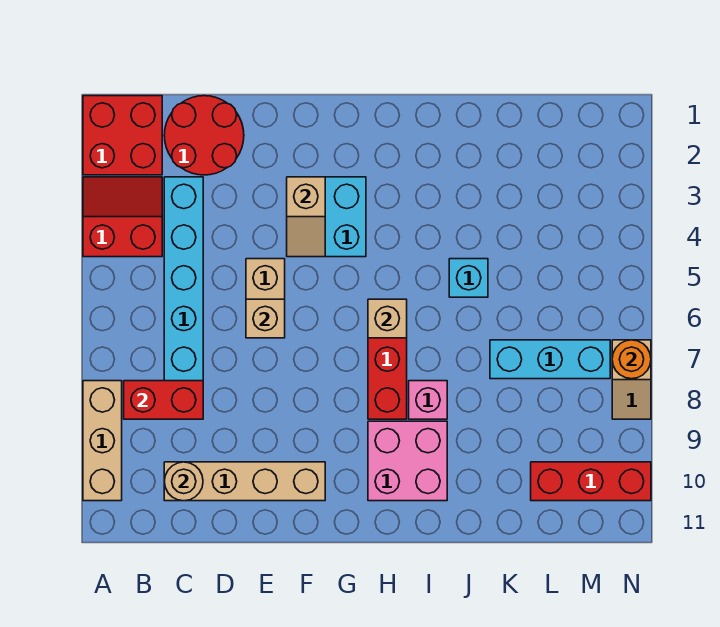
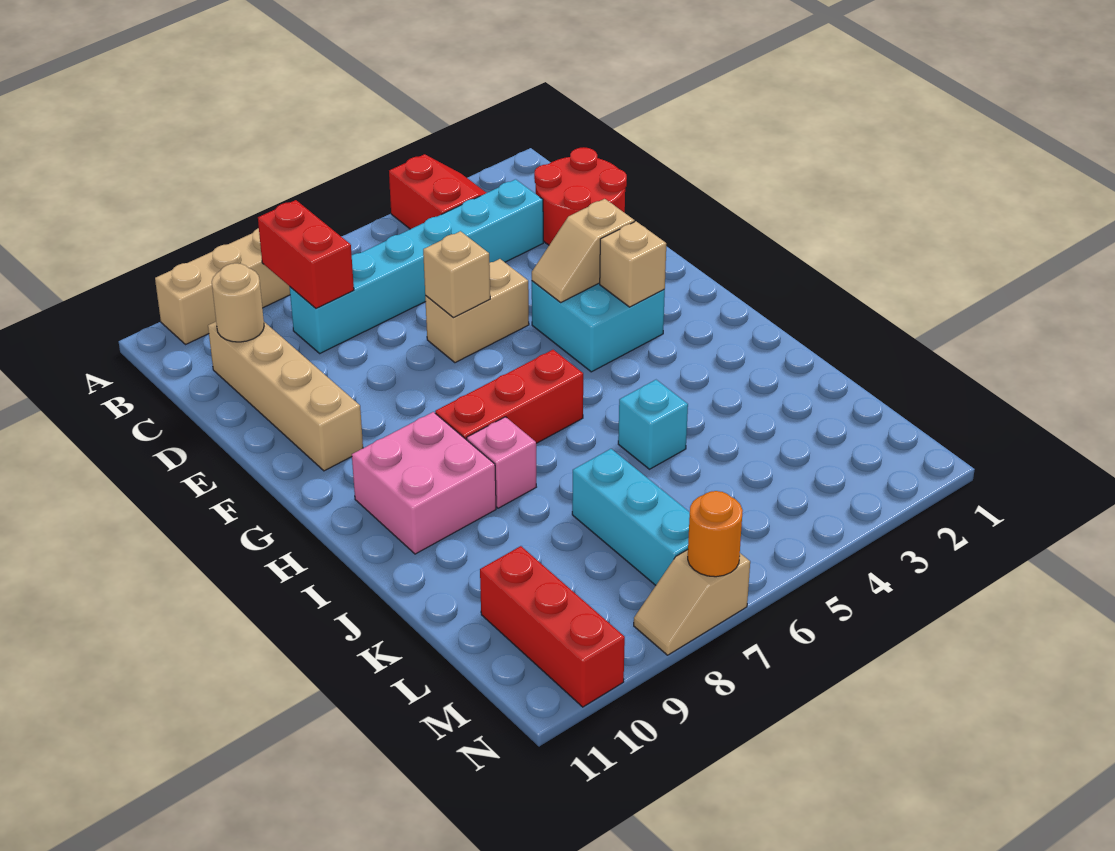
red brick A1:B2 level 1 -> none
tan brick H6 level 2 -> tan brick G3 level 2

